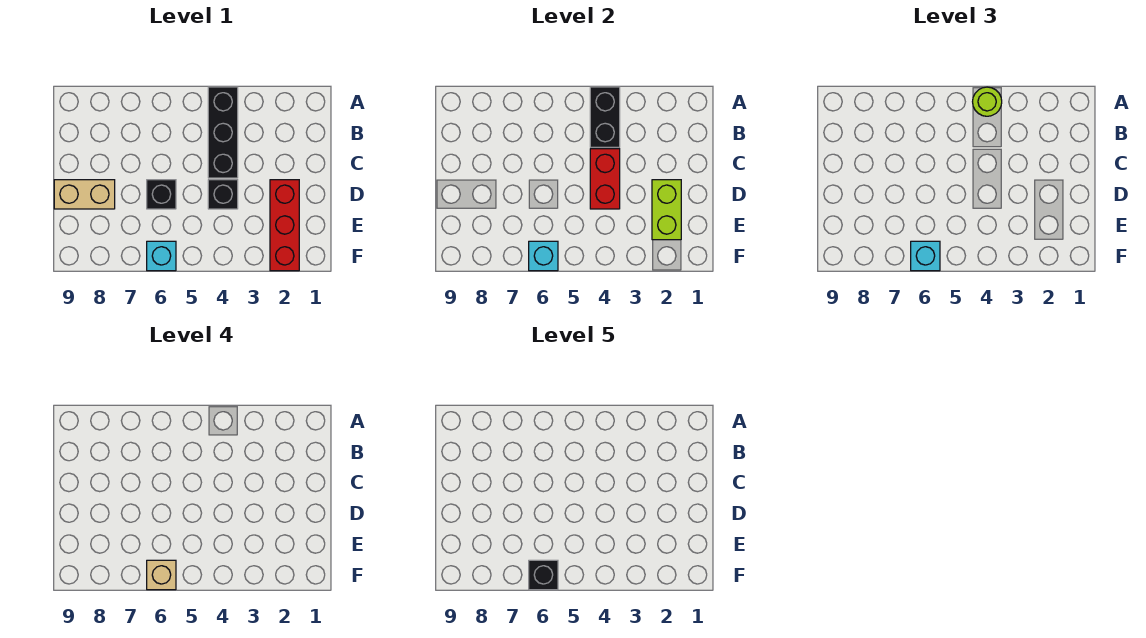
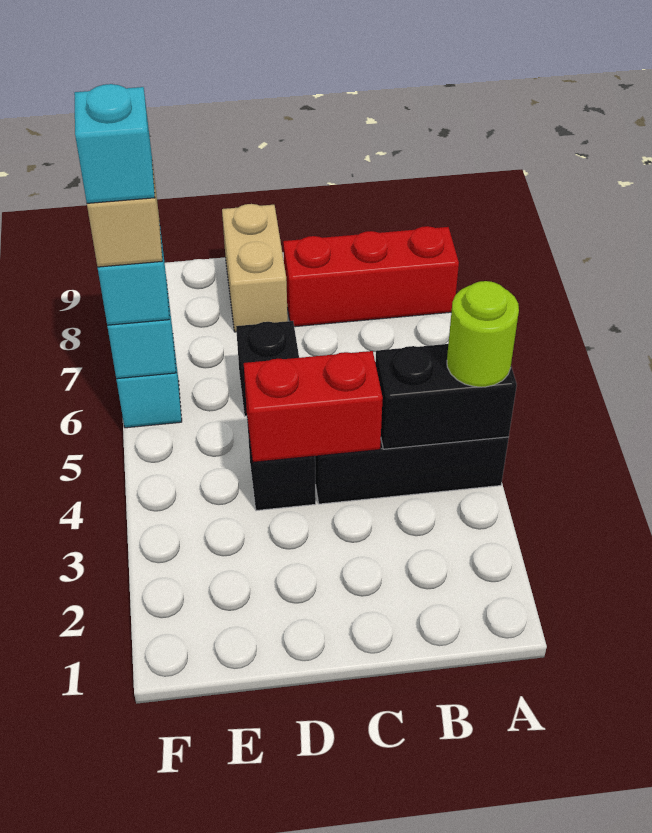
red brick D2:F2 level 1 -> red brick A8:C8 level 1
lime brick D2:E2 level 2 -> none
black brick F6 level 5 -> cyan brick F6 level 5

